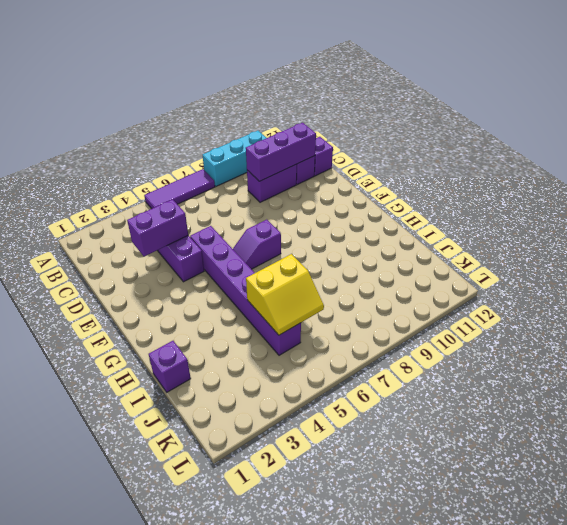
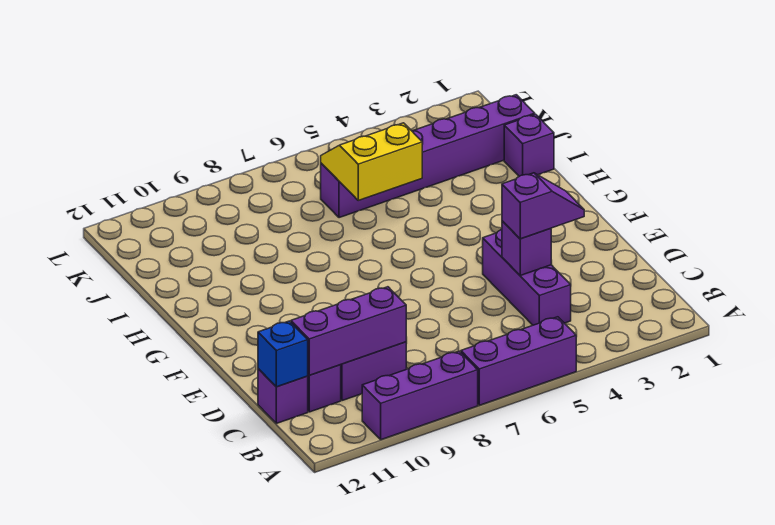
purple tile A5:A7 level 1 -> purple brick A5:A7 level 1
cyan brick A8:A10 level 1 -> purple brick A8:A10 level 1
none -> blue brick C12 level 2
purple brick D3:D4 level 2 -> purple brick D4 level 2
purple brick E5:J5 level 1 -> purple brick J1:J6 level 1
purple slope F6:F7 level 1 top 7 -> purple slope D3:D4 level 3 top 4

